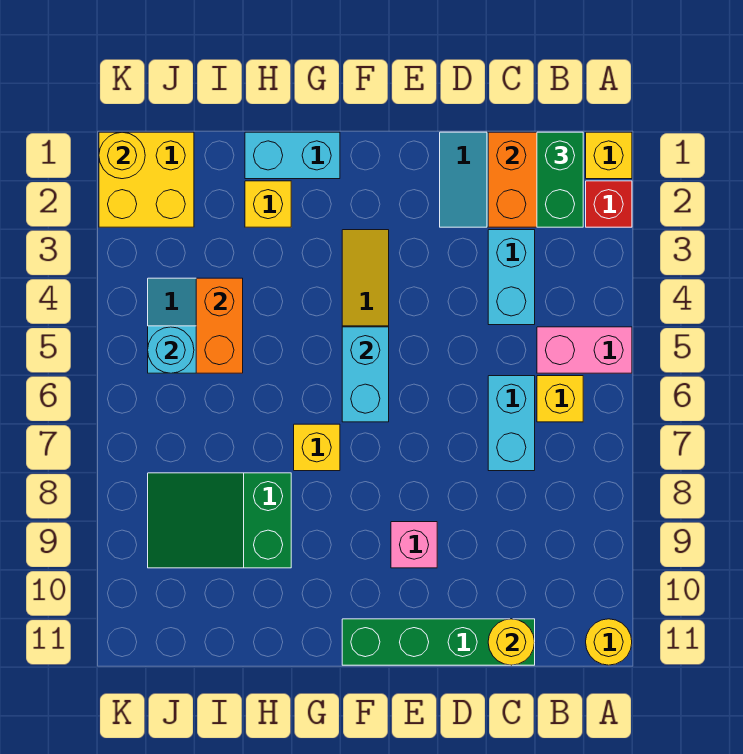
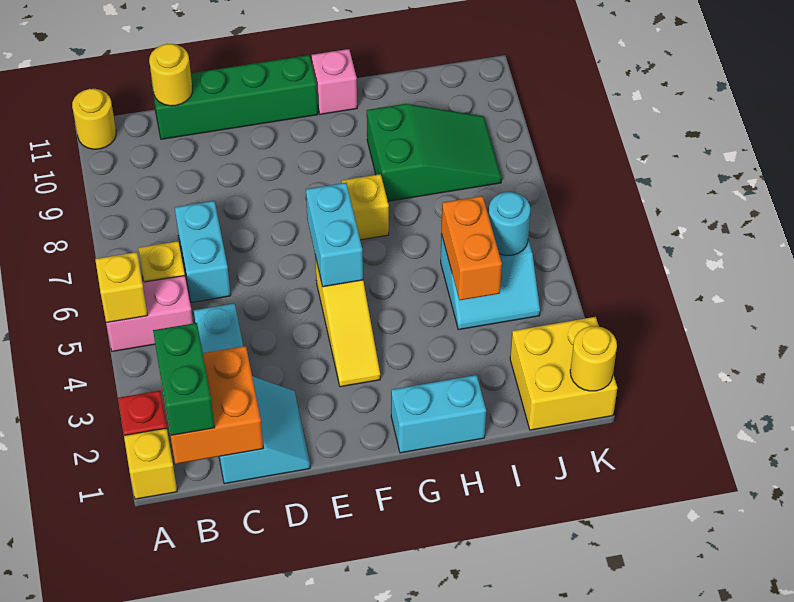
pink brick E9 level 1 -> pink brick G11 level 1
yellow brick H2 level 1 -> yellow brick A5 level 2

